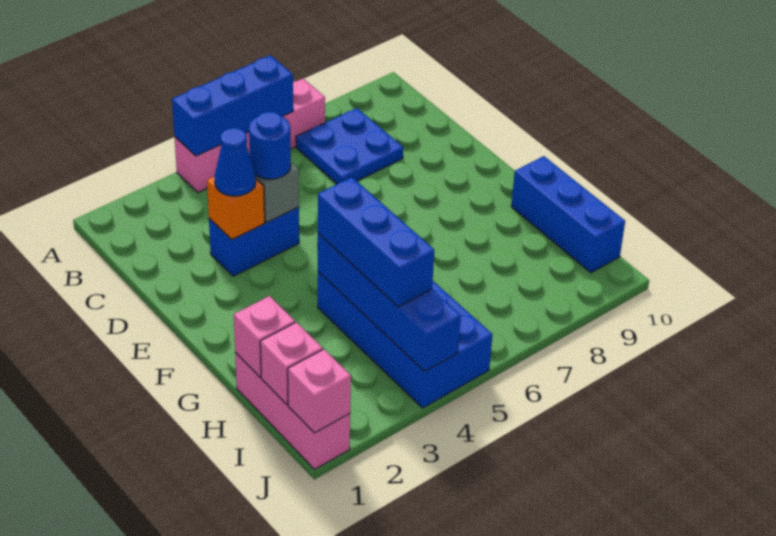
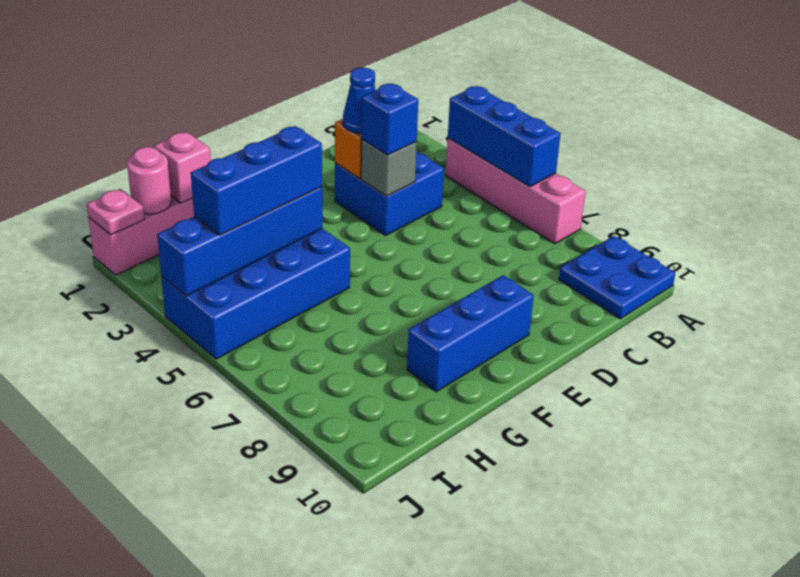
blue plate B7:C8 level 1 -> blue plate A9:B10 level 1
blue brick D3:D4 level 1 -> blue brick C3:D4 level 1
blue round brick D4 level 3 -> blue brick D4 level 3
blue brick G10:I10 level 1 -> blue brick E9:G9 level 1
pink brick I1 level 2 -> pink round brick I1 level 2
pink brick J1 level 2 -> pink plate J1 level 2

